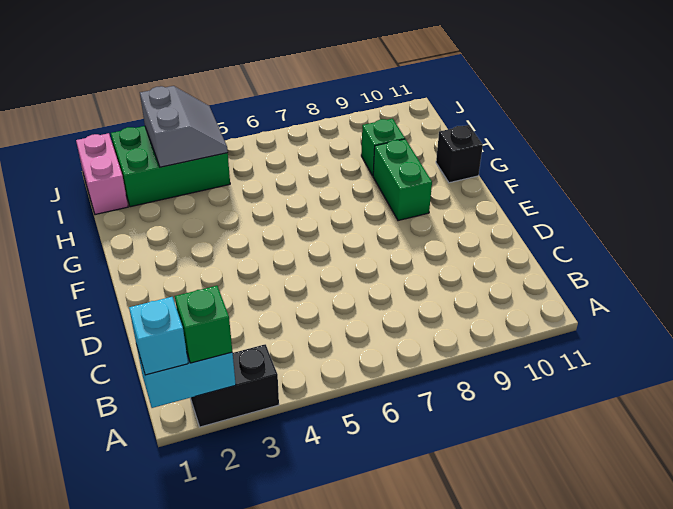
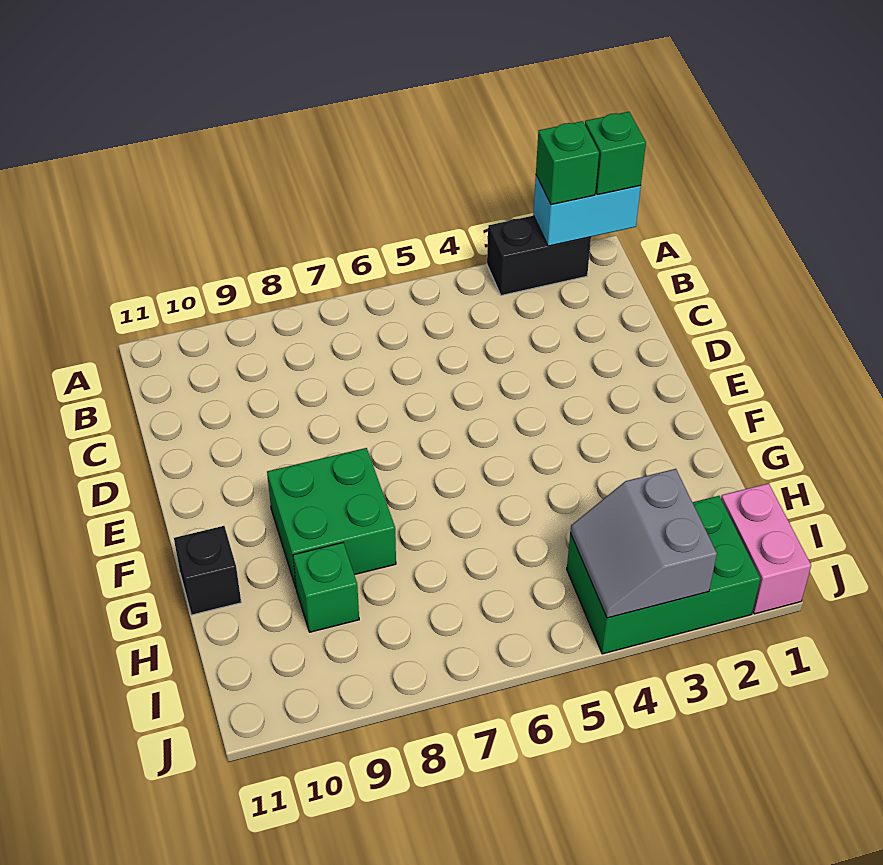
cyan brick A1 level 3 -> green brick A1 level 3
green brick F9:G9 level 1 -> green brick F8:G9 level 1

